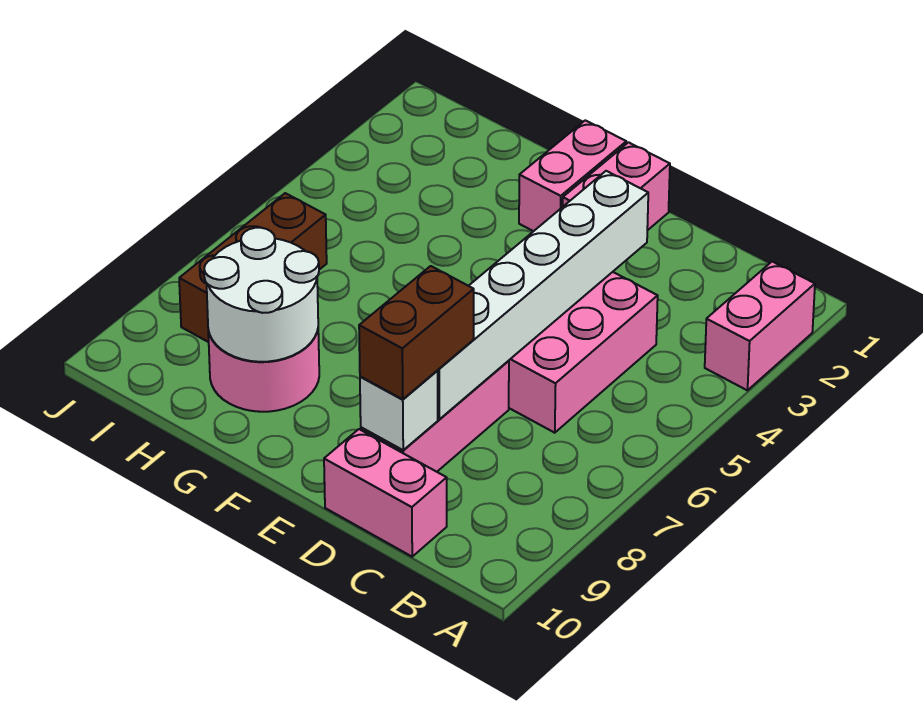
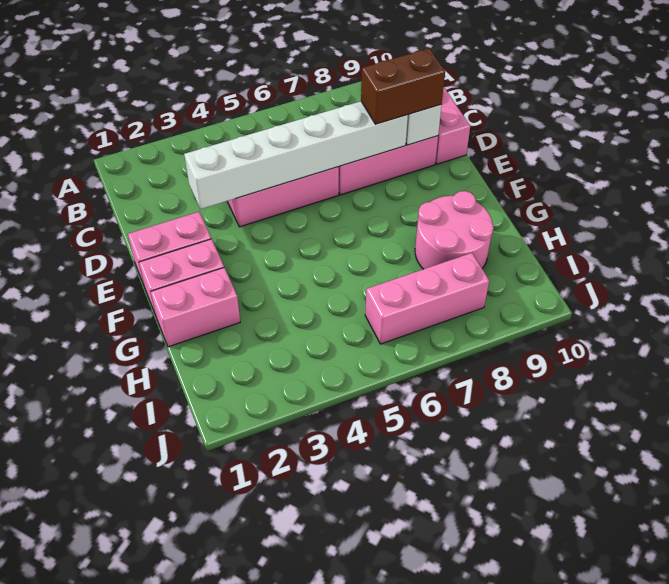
pink brick A2:A3 level 1 -> pink brick G1:G2 level 1
white round brick G8:H9 level 2 -> none
brown brick I6:I8 level 1 -> pink brick I6:I8 level 1

